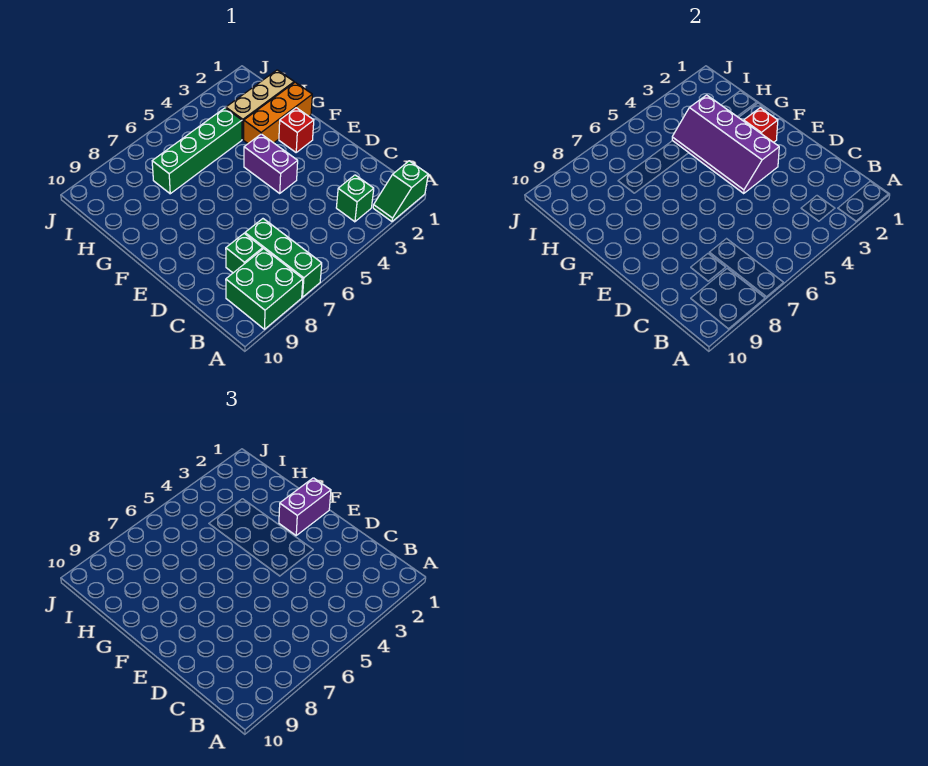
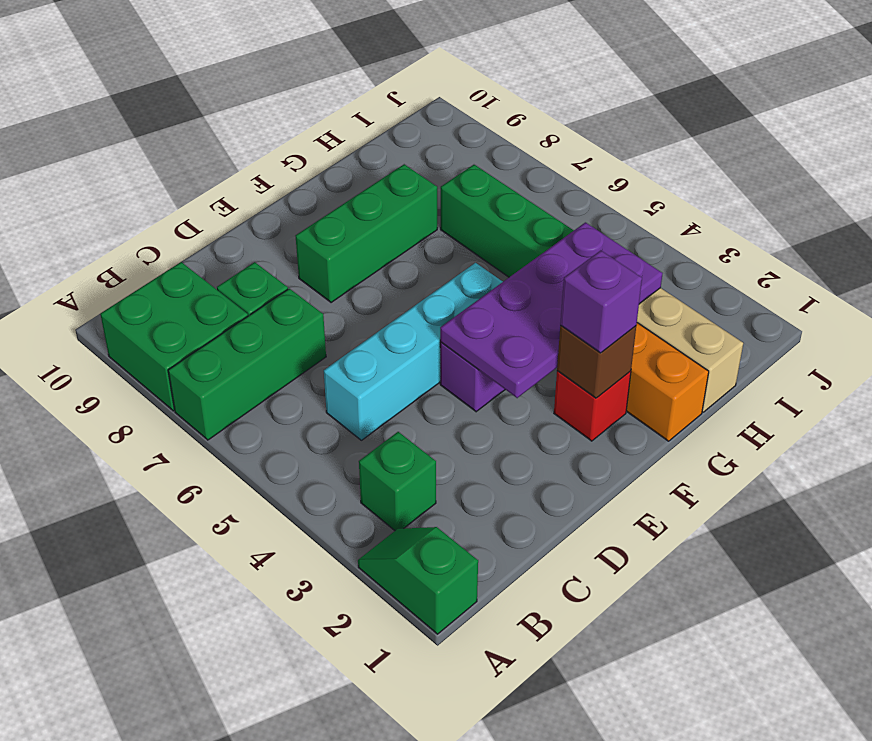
none -> cyan brick C5:F5 level 1
purple slope E3:H4 level 2 top 3 -> purple plate E3:H4 level 2
none -> green brick E8:G8 level 1
purple brick F1:F2 level 3 -> purple brick F2 level 3
red brick F2 level 2 -> brown brick F2 level 2

